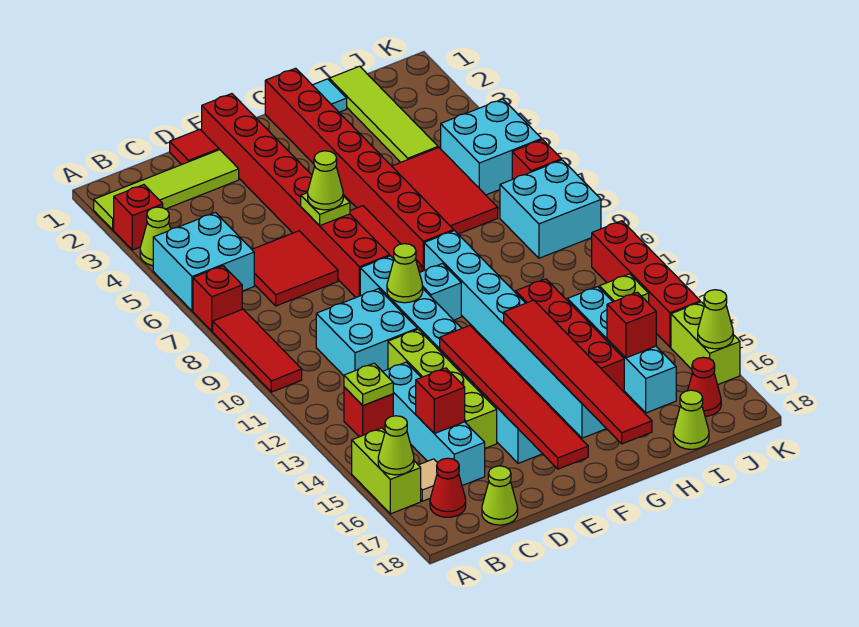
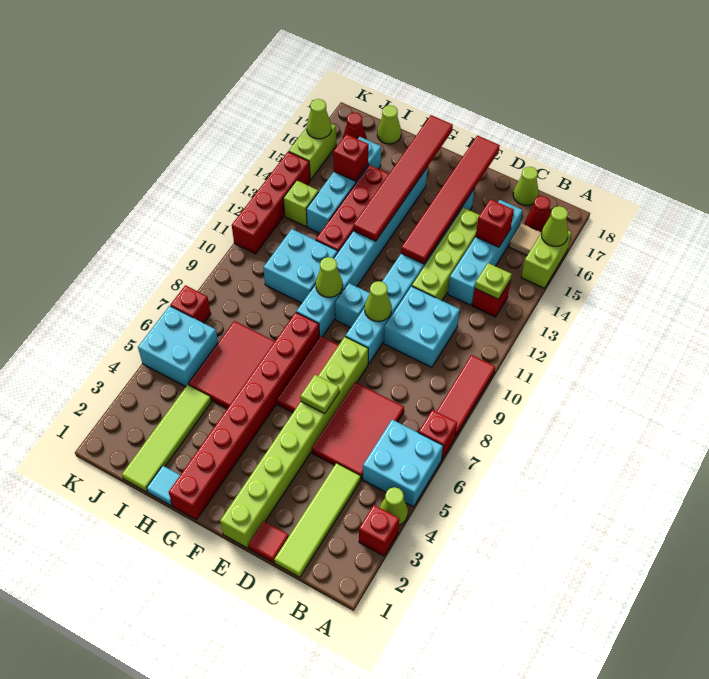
lime tile A2:D2 level 1 -> lime tile C1:C4 level 1
red tile C6:D7 level 1 -> red tile C5:D7 level 1
red brick E1:E8 level 1 -> lime brick E1:E8 level 1
lime cone E6 level 3 -> lime cone G10 level 2
cyan brick J8:K9 level 1 -> cyan brick H10:I11 level 1

